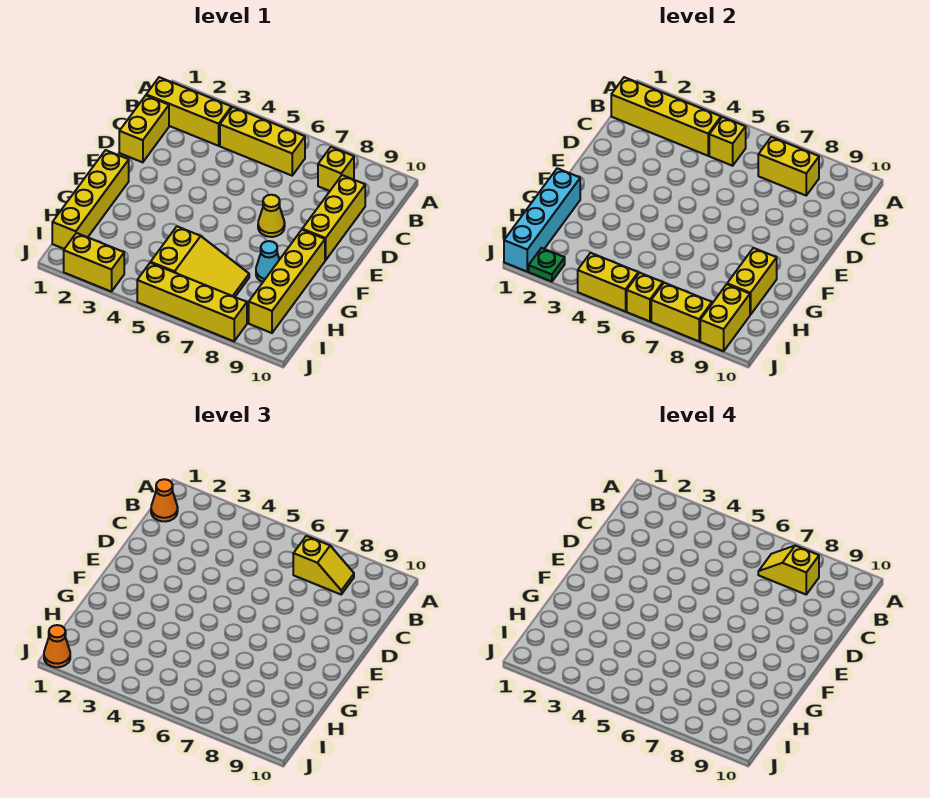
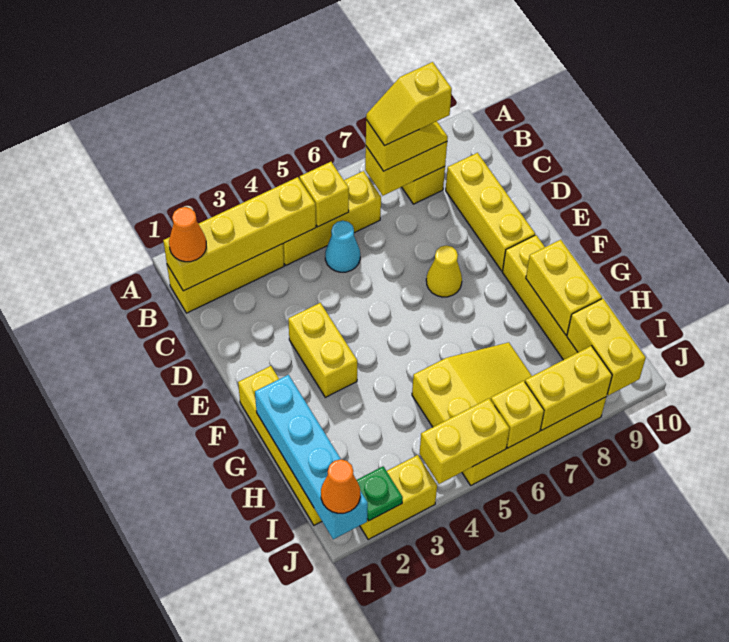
yellow brick C1:D1 level 1 -> yellow brick E3:F3 level 1
cyan cone G8 level 1 -> cyan cone C5 level 1

